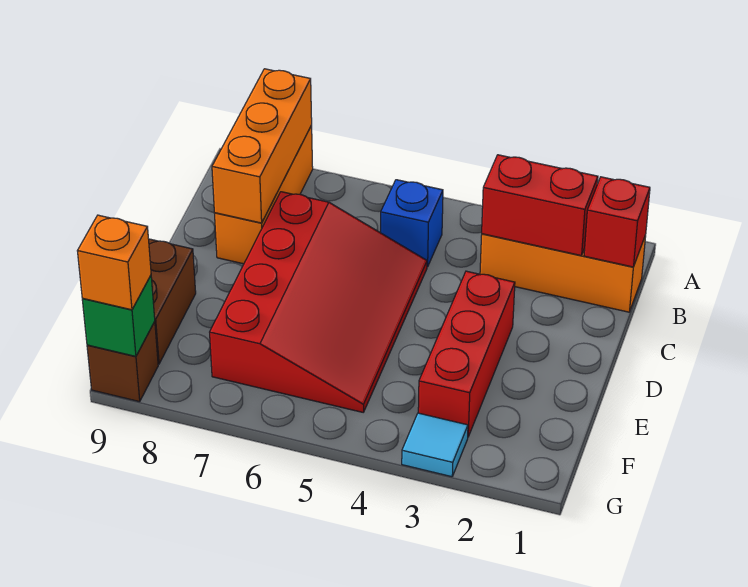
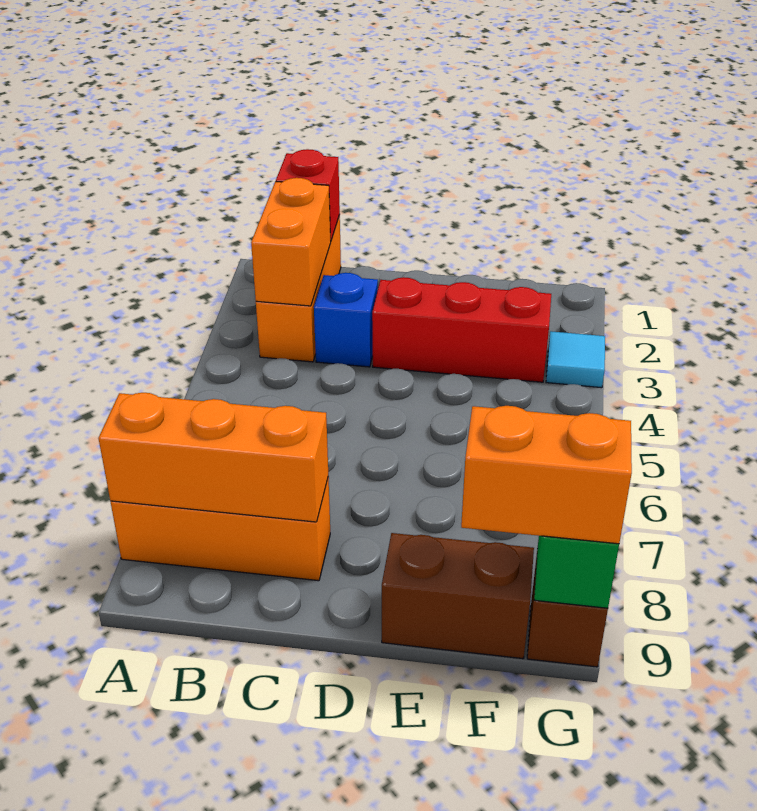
red brick B2:B3 level 2 -> orange brick B2:B3 level 2
blue brick B5 level 1 -> blue brick C3 level 1
red slope C5:F7 level 1 top 7 -> none
orange brick G9 level 3 -> orange brick F9:G9 level 3

